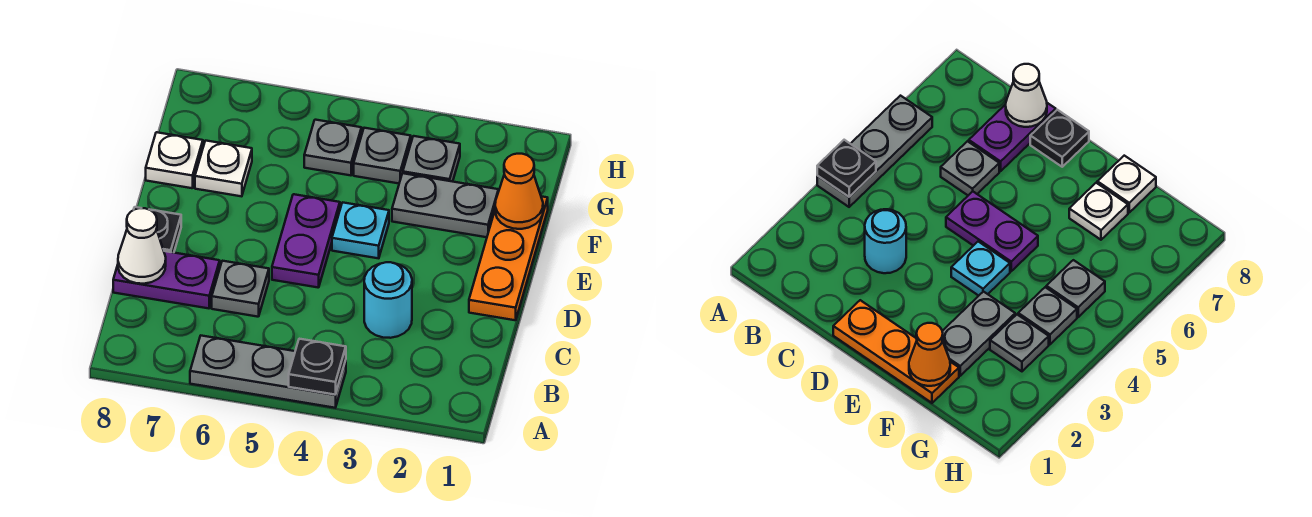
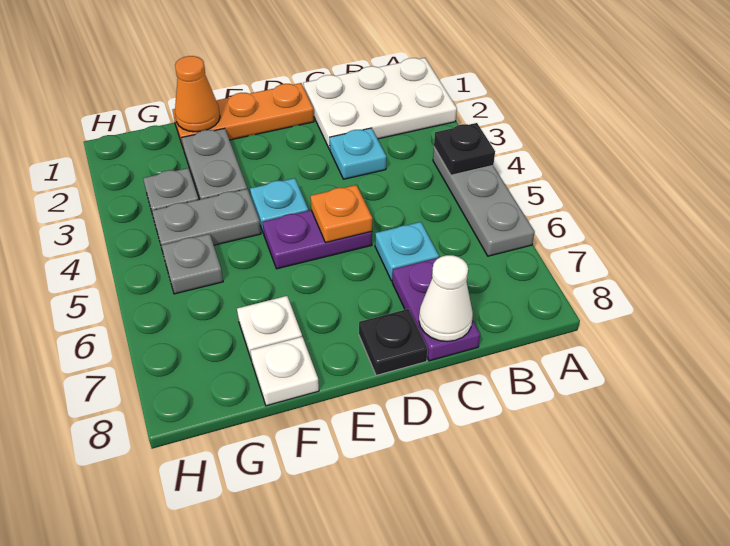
none -> white plate A1:C2 level 1
cyan round brick C3 level 1 -> cyan plate C3 level 1
grey plate C6 level 1 -> cyan plate C6 level 1
none -> orange plate D5 level 2
grey plate G4 level 1 -> grey plate F4:G4 level 1

